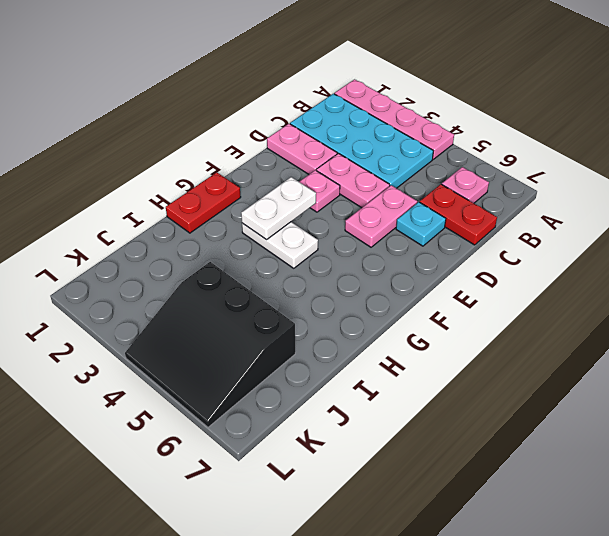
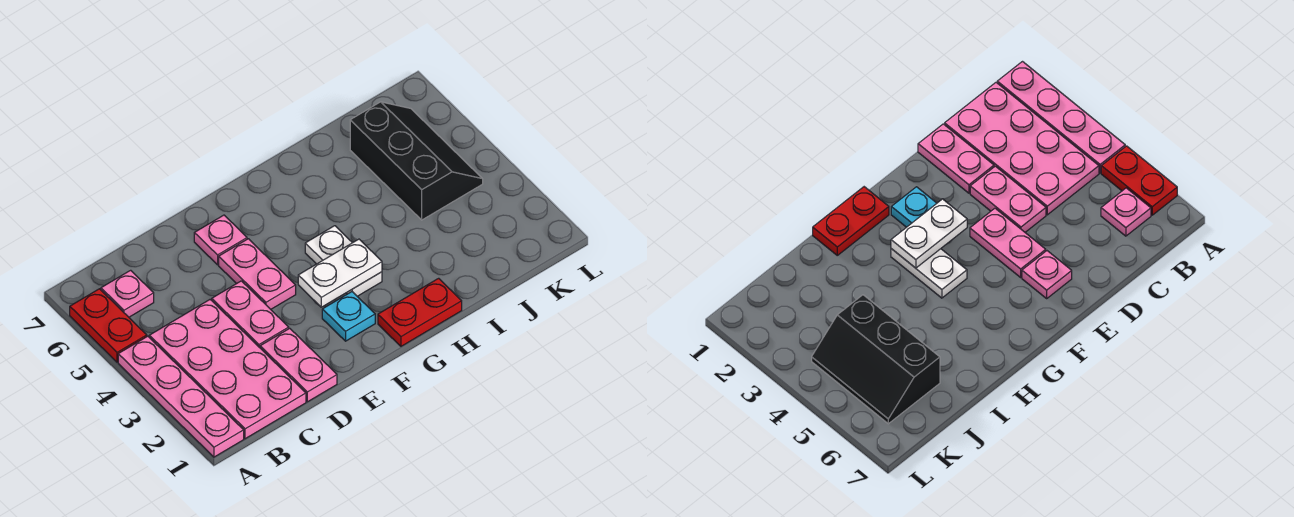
cyan plate B1:C4 level 1 -> pink plate B1:C4 level 1
red plate C6:C7 level 1 -> red plate A5:A6 level 1
pink plate D5:E5 level 1 -> pink plate E4:E5 level 1
cyan plate D6 level 1 -> cyan plate F2 level 1
pink plate E3 level 1 -> pink plate E6 level 1
black slope J4:L6 level 1 top J -> black slope J4:K6 level 1 top J

